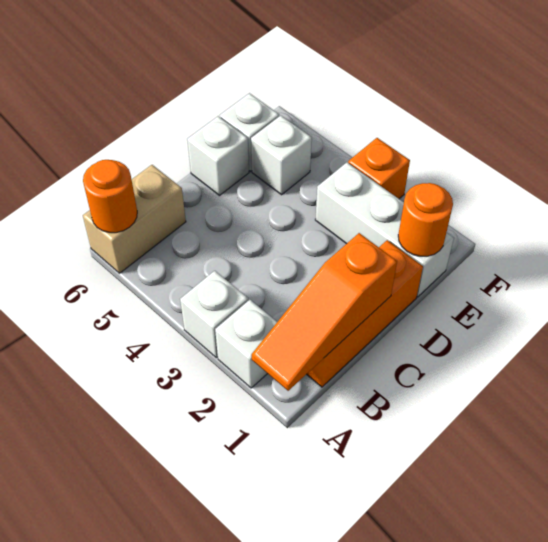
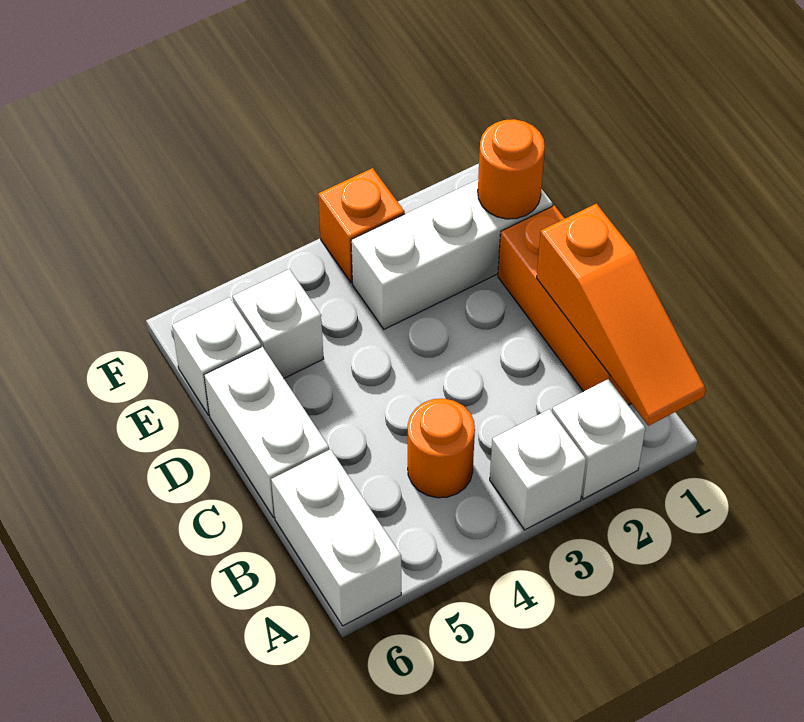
tan brick A6:B6 level 1 -> white brick A6:B6 level 1
orange round brick A6 level 2 -> orange round brick B4 level 1
white brick D6 level 1 -> white brick C6:D6 level 1

